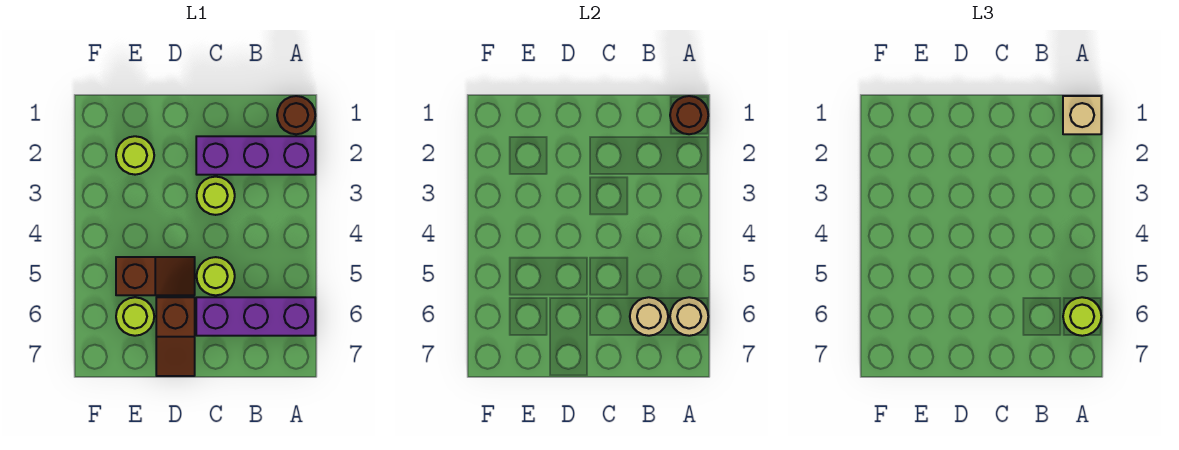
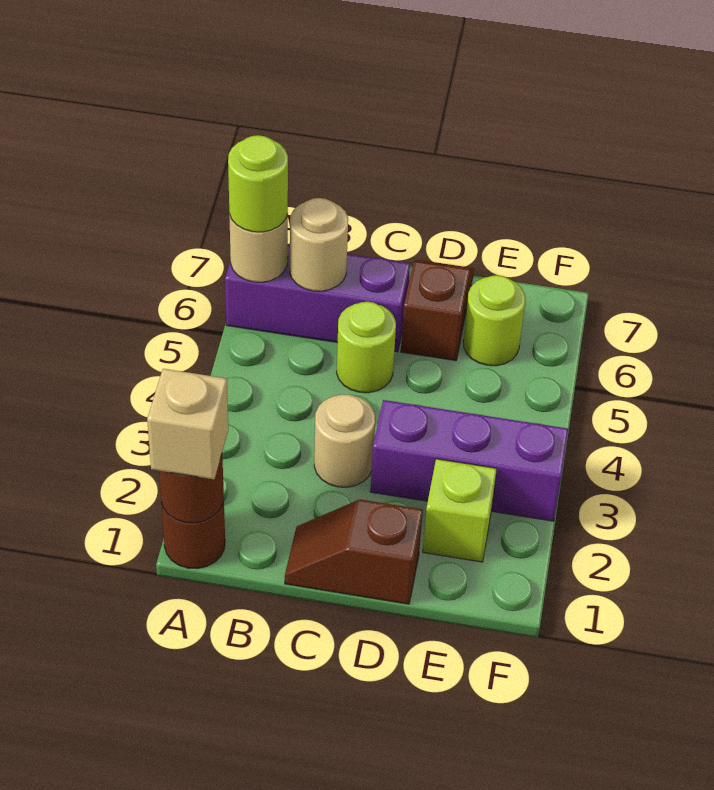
purple brick A2:C2 level 1 -> purple brick D3:F3 level 1
lime round brick C3 level 1 -> tan round brick C3 level 1
brown slope D5:E5 level 1 top E -> brown slope C1:D1 level 1 top D
lime round brick E2 level 1 -> lime brick E2 level 1

